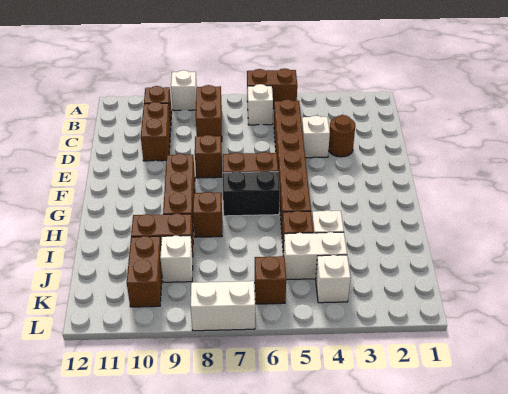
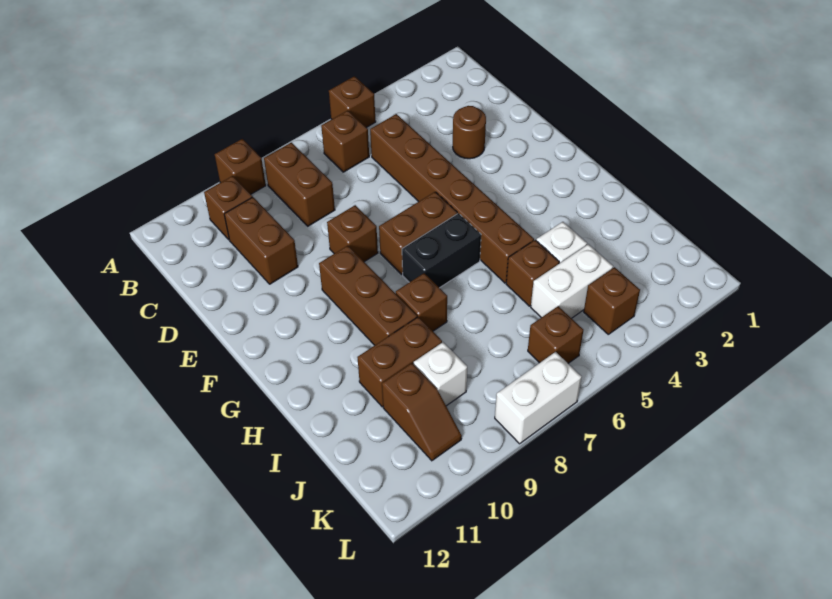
brown brick A5:A6 level 1 -> brown brick A5 level 1
white brick A9 level 1 -> brown brick A9 level 1
white brick B6 level 1 -> brown brick B6 level 1
white brick D4 level 1 -> none
brown brick J10:K10 level 1 -> brown slope J10:K10 level 1 top J
white brick K4 level 1 -> brown brick K4 level 1

